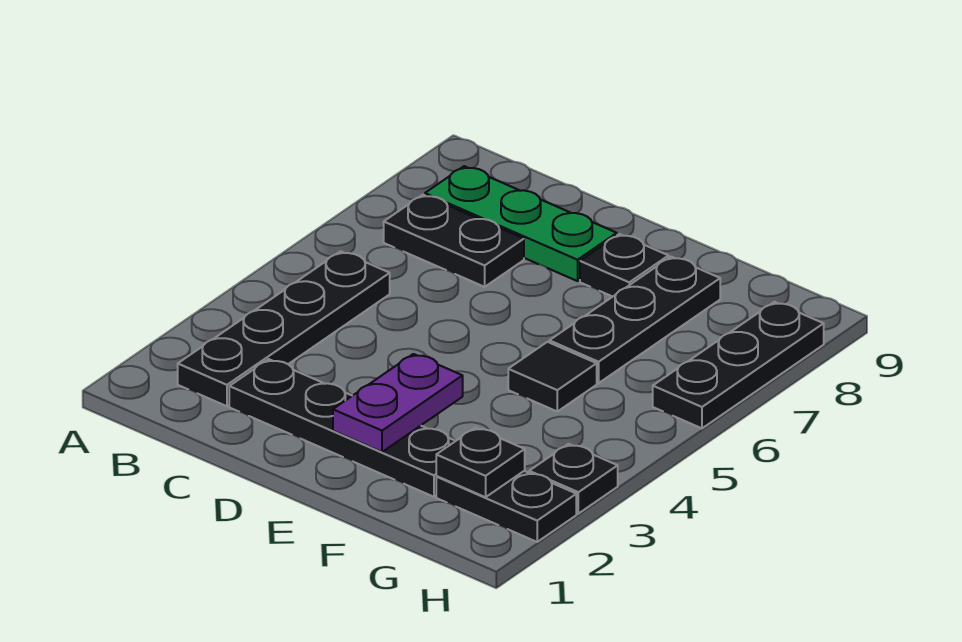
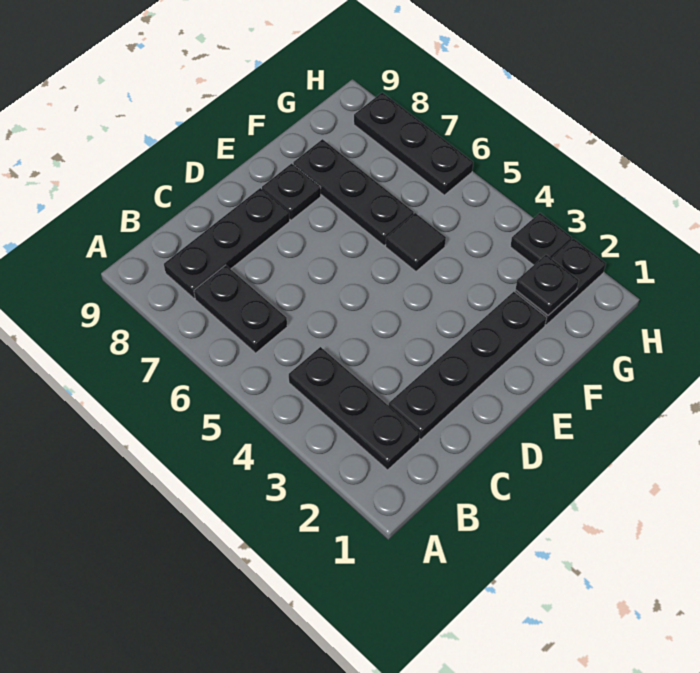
black plate B2:B5 level 1 -> black plate B2:B4 level 1
black plate B7:C7 level 1 -> black plate B6:B7 level 1
green plate B8:D8 level 1 -> black plate B8:D8 level 1
purple plate E2:E3 level 2 -> none

